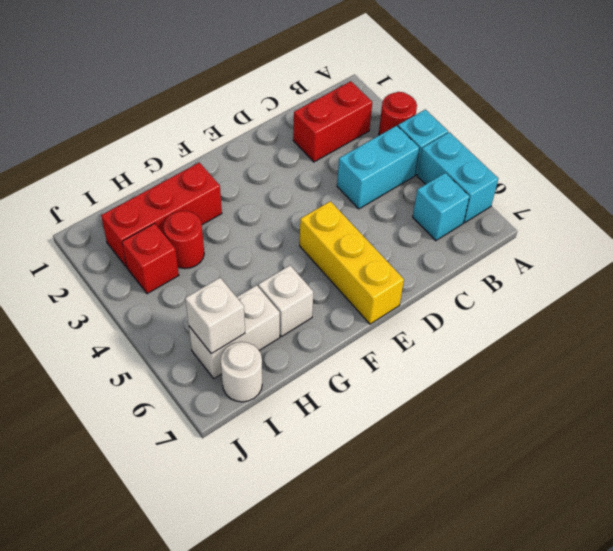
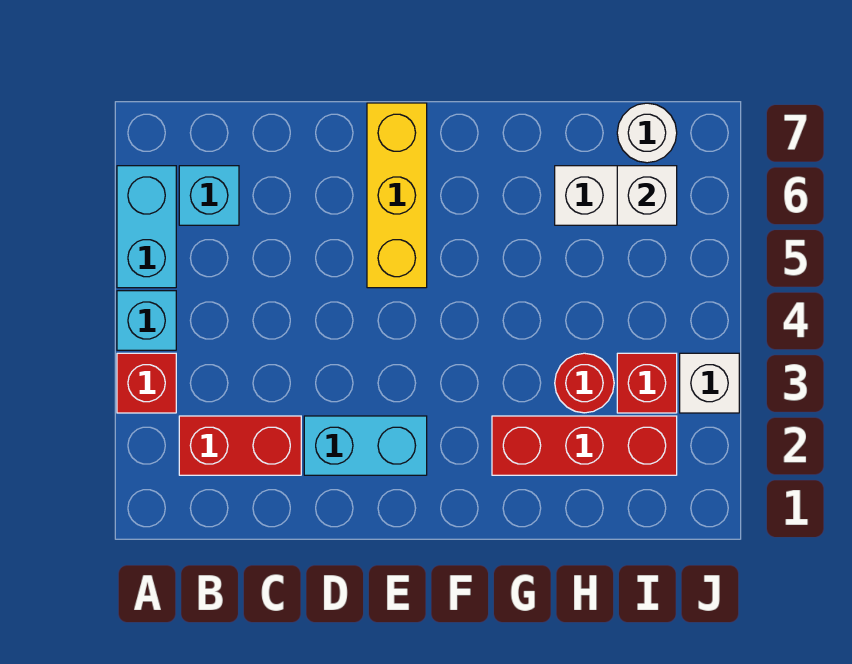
red round brick A3 level 1 -> red brick A3 level 1
cyan brick B4:C4 level 1 -> cyan brick D2:E2 level 1
white brick G6 level 1 -> white brick J3 level 1

